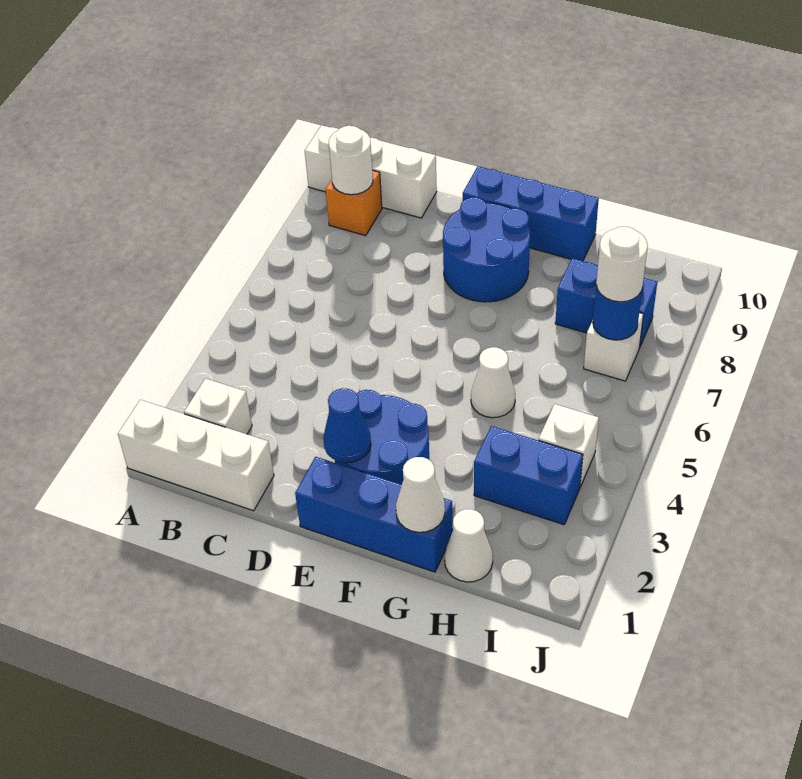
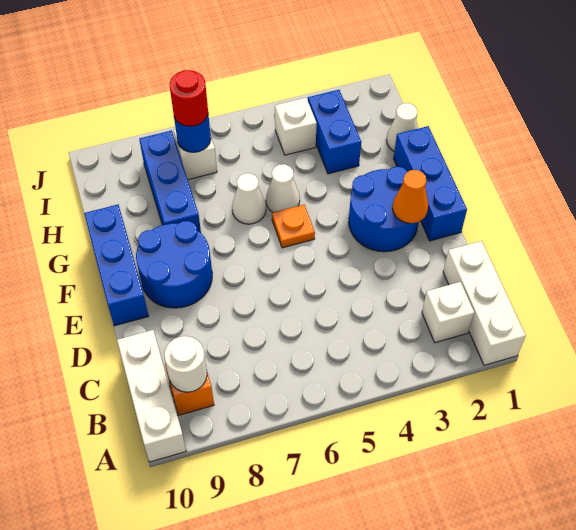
blue cone E2 level 2 -> orange cone E2 level 2
none -> orange plate F5 level 1
white cone G1 level 2 -> white cone G6 level 1
blue brick H8:I8 level 1 -> blue brick G8:I8 level 1
white round brick I7 level 3 -> red round brick I7 level 3

